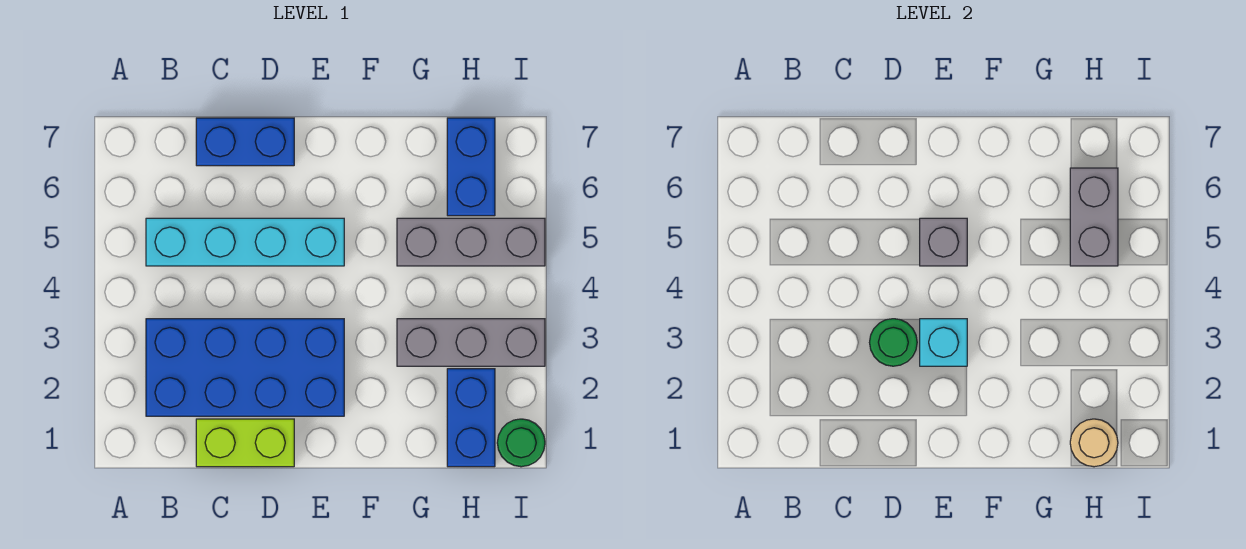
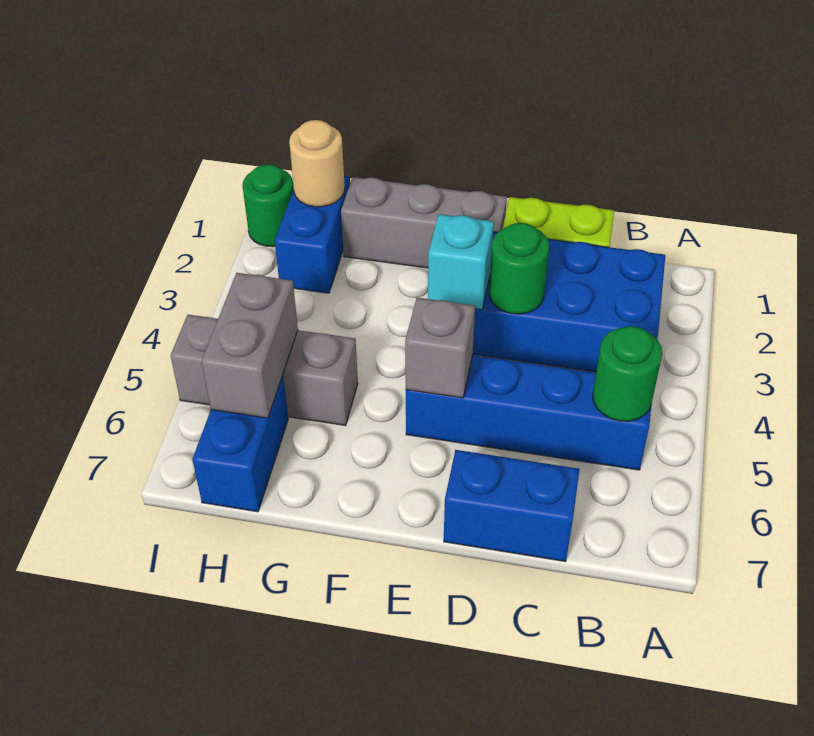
cyan brick B5:E5 level 1 -> blue brick B5:E5 level 1
none -> green round brick B5 level 2
grey brick G3:I3 level 1 -> grey brick E1:G1 level 1

